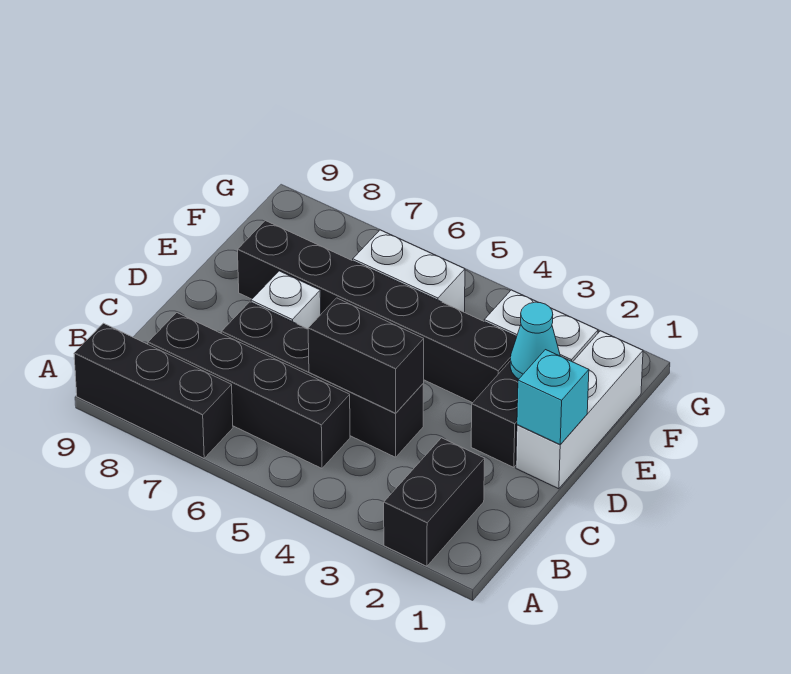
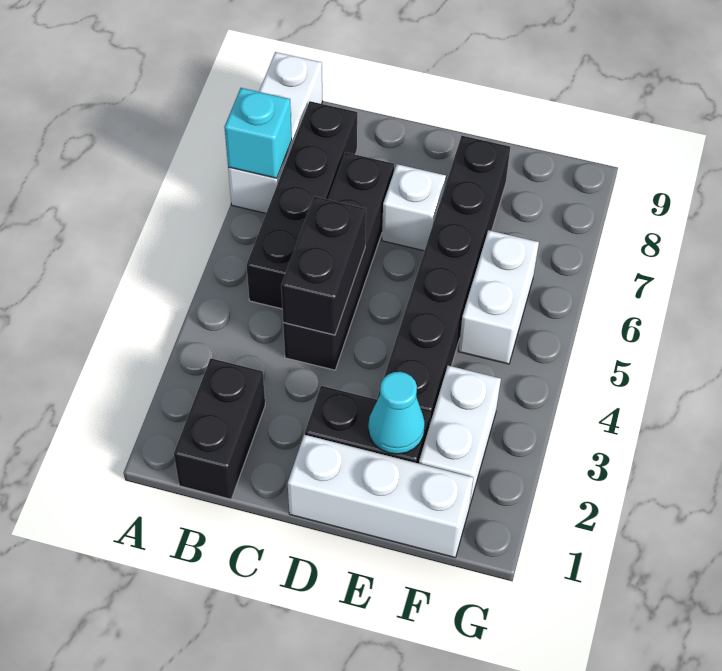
black brick A2:B2 level 1 -> black brick B1:B2 level 1
black brick A7:A9 level 1 -> white brick A7:A9 level 1
cyan brick D1 level 2 -> cyan brick A7 level 2

